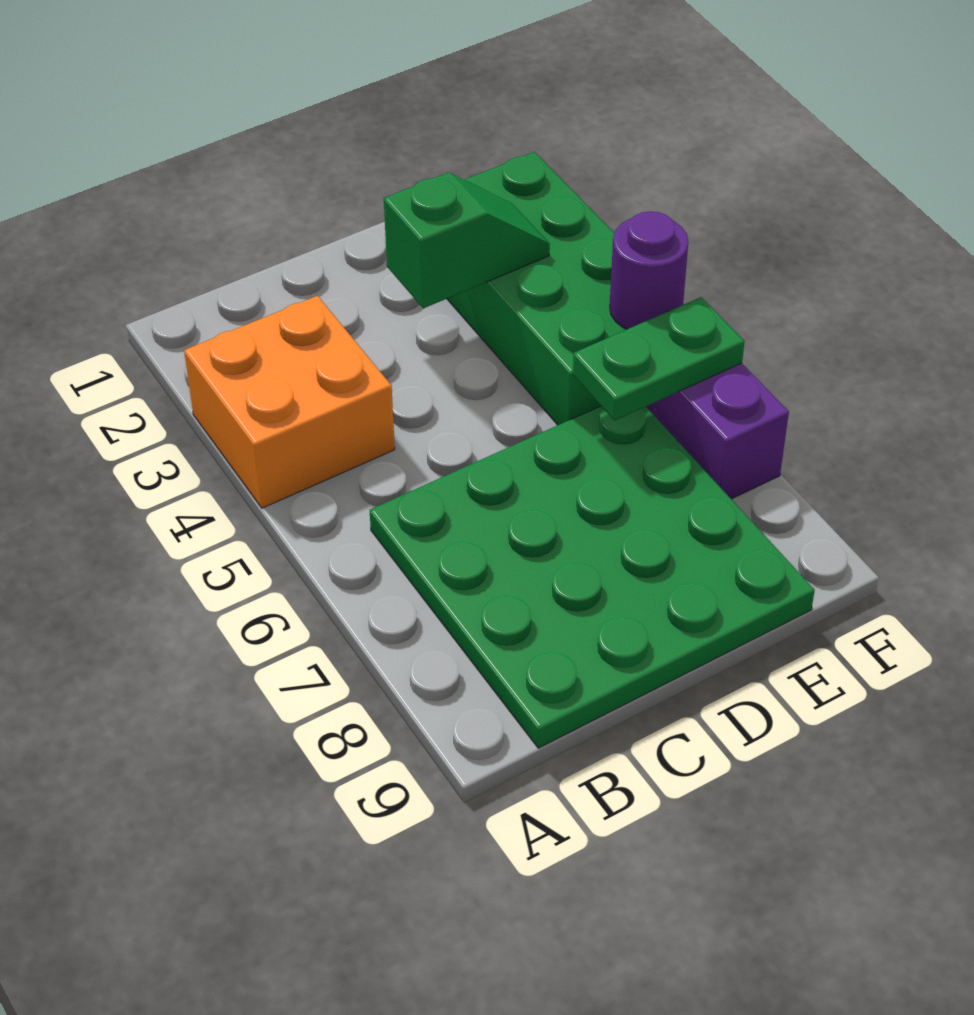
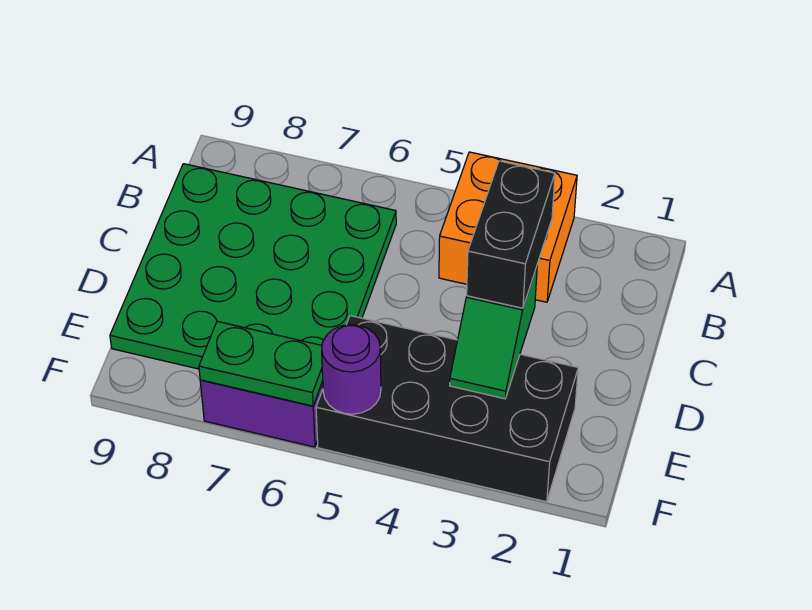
none -> black brick C3:D3 level 3
green brick E2:F5 level 1 -> black brick E2:F5 level 1
green plate E6:F6 level 2 -> green plate F6:F7 level 2

